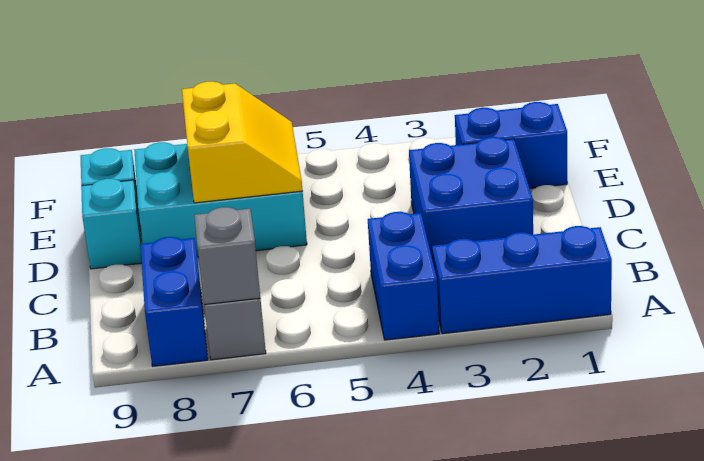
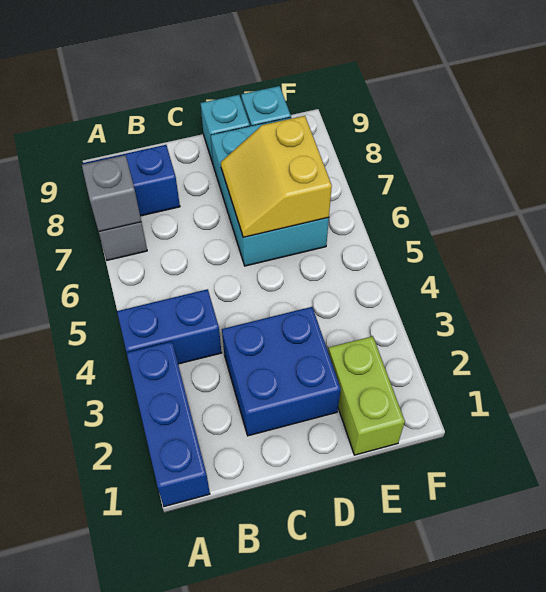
yellow slope D6:E7 level 2 top 7 -> yellow slope D6:E7 level 2 top E
blue brick E1:E2 level 1 -> lime brick E1:E2 level 1

